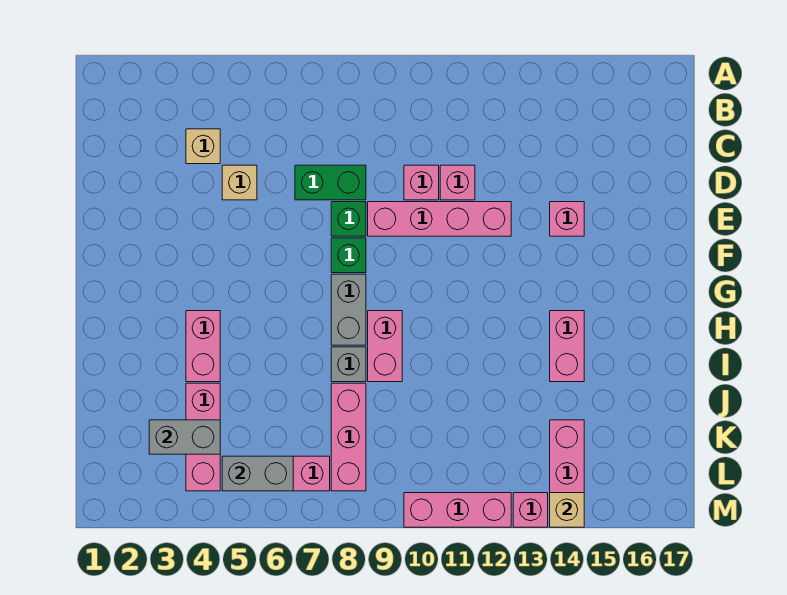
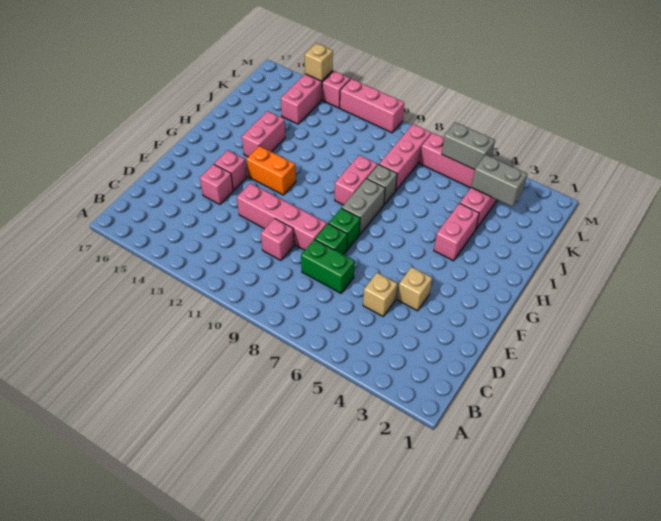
tan brick C4 level 1 -> tan brick E4 level 1
pink brick D11 level 1 -> pink brick F14 level 1
none -> orange brick G12:G13 level 1

